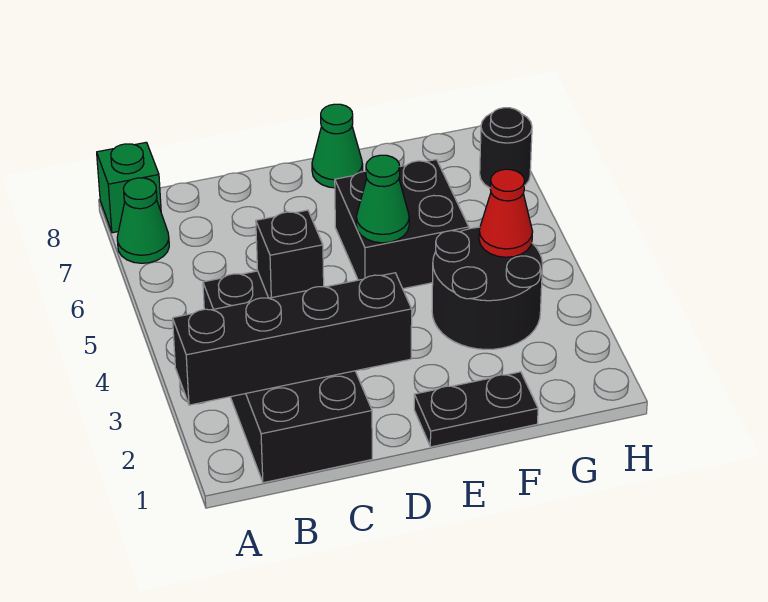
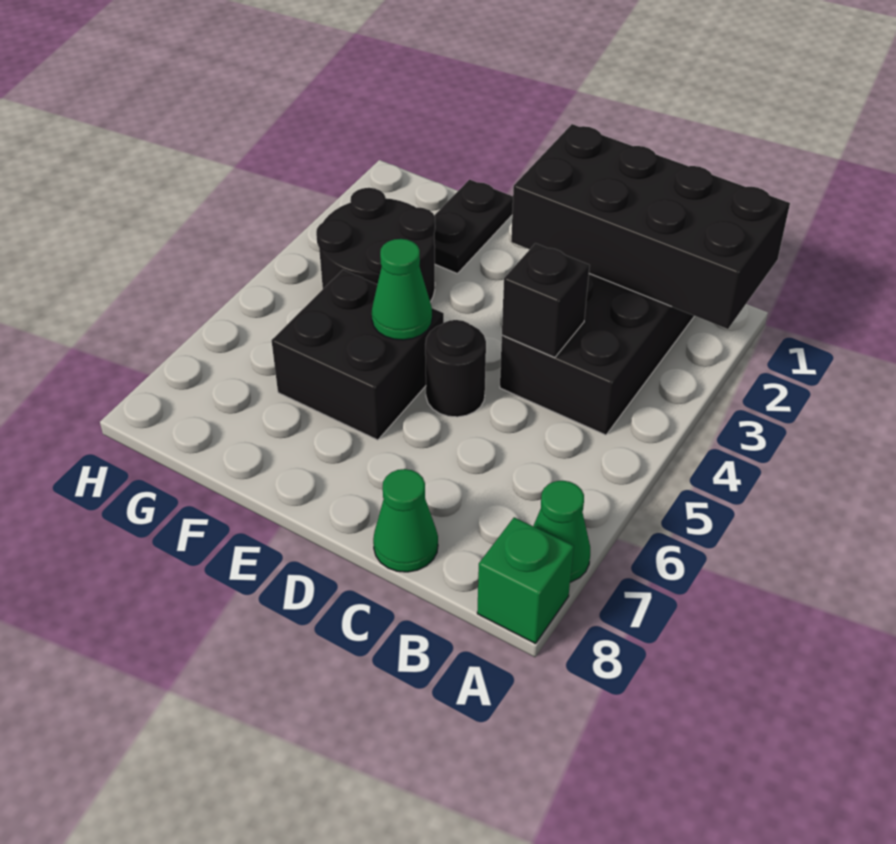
black brick A2:D2 level 2 -> black brick A1:D2 level 2
black plate E1:F1 level 1 -> black plate F1:F2 level 1
green cone E8 level 1 -> green cone C8 level 1
red cone G4 level 2 -> none
black round brick H7 level 1 -> black round brick D5 level 1

